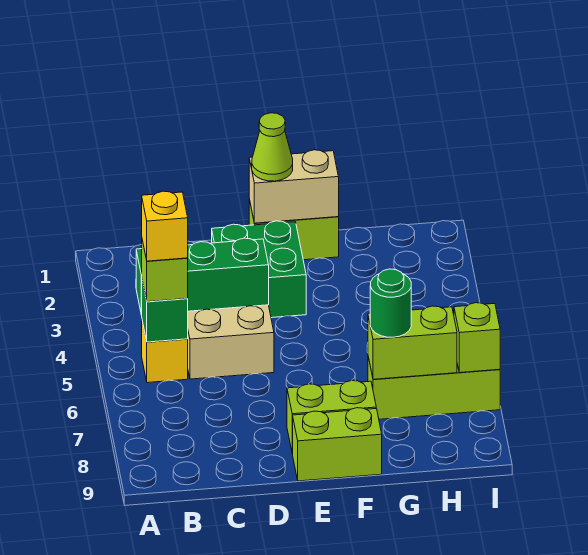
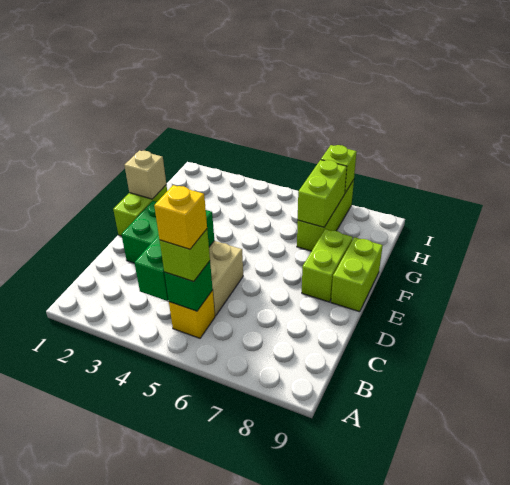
tan brick E1:F1 level 2 -> tan brick F1 level 2
lime cone E1 level 3 -> none
green round brick G7 level 3 -> none

